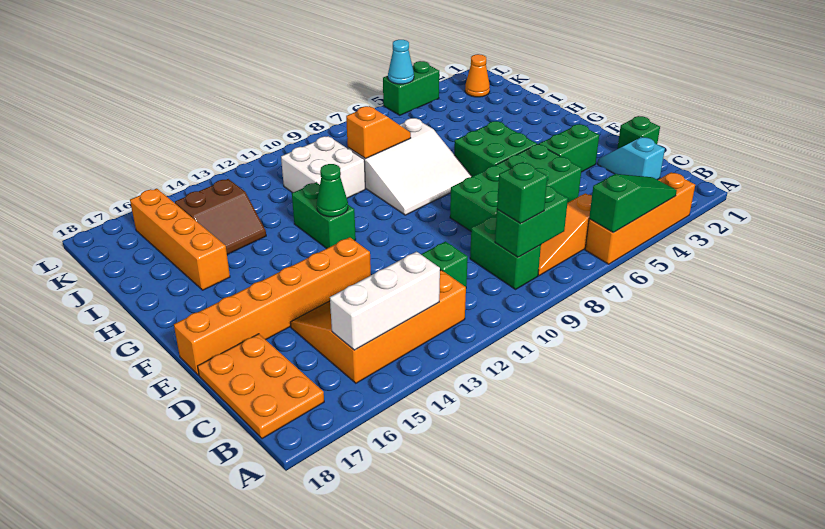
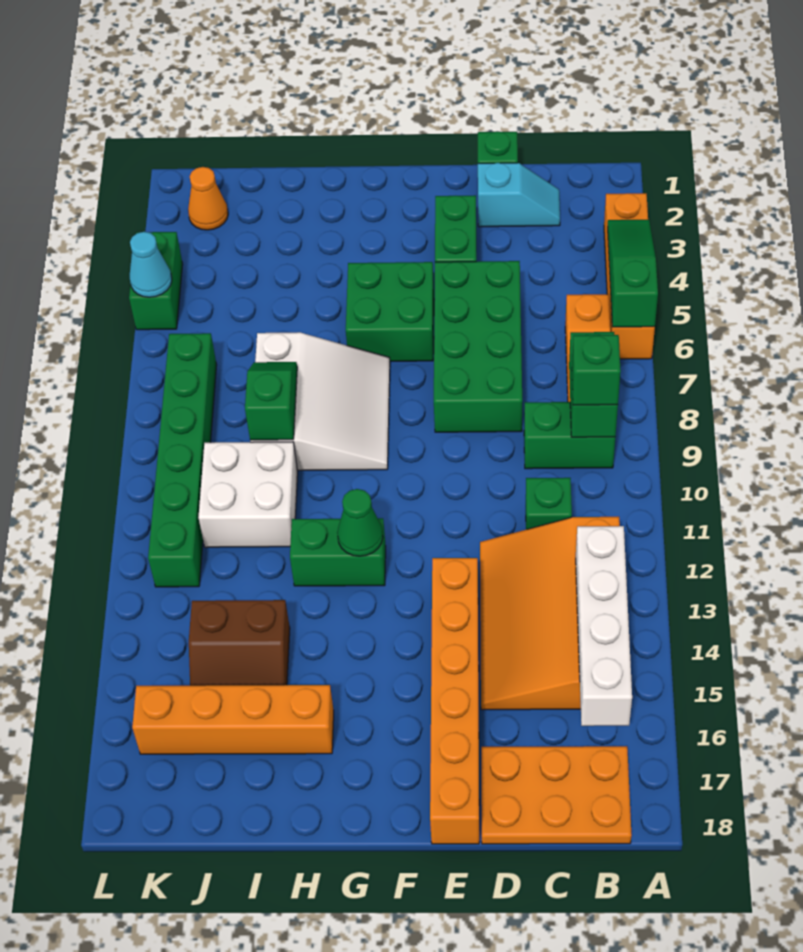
white brick B13:B15 level 2 -> white brick B13:B16 level 2
cyan slope C2:D2 level 1 top C -> cyan slope C2:D2 level 1 top D
orange slope I8:I9 level 2 top 9 -> green slope I8:I9 level 2 top 9
brown slope I14:J15 level 1 top J -> brown slope I14:J15 level 1 top 14
none -> green brick K7:K12 level 1

